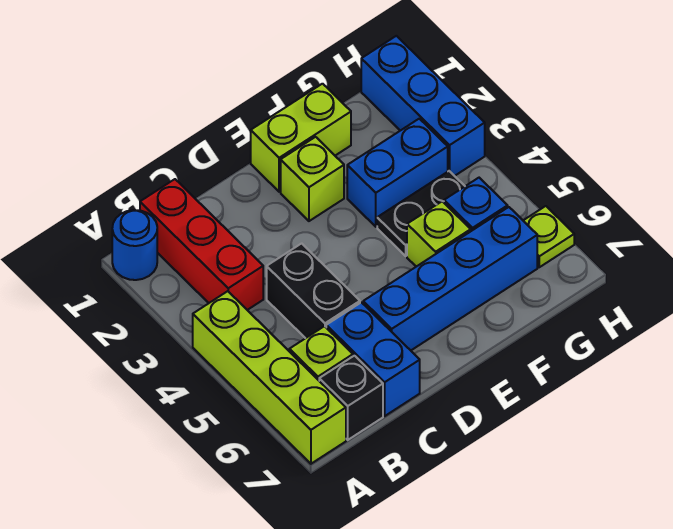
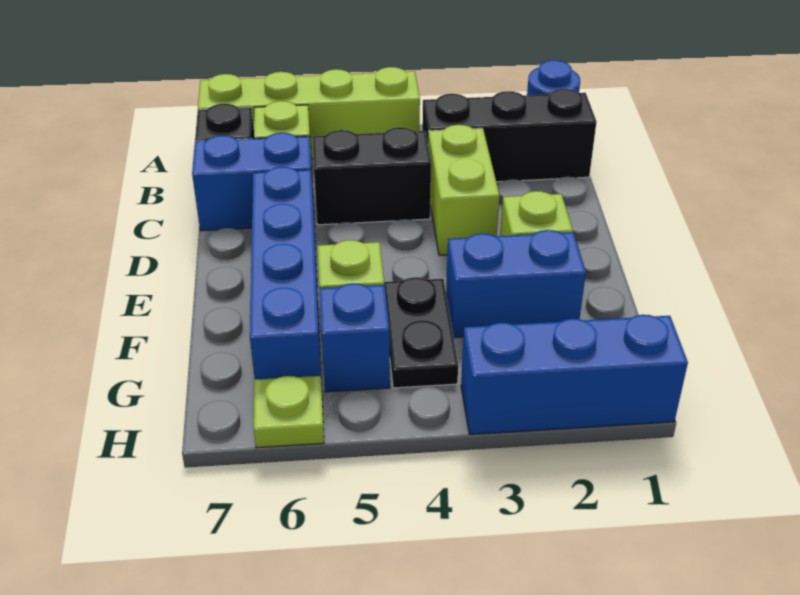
red brick B1:B3 level 1 -> black brick B1:B3 level 1
lime brick E1:F1 level 1 -> lime brick C3:D3 level 1
blue brick F3:G3 level 1 -> blue brick F2:F3 level 1

